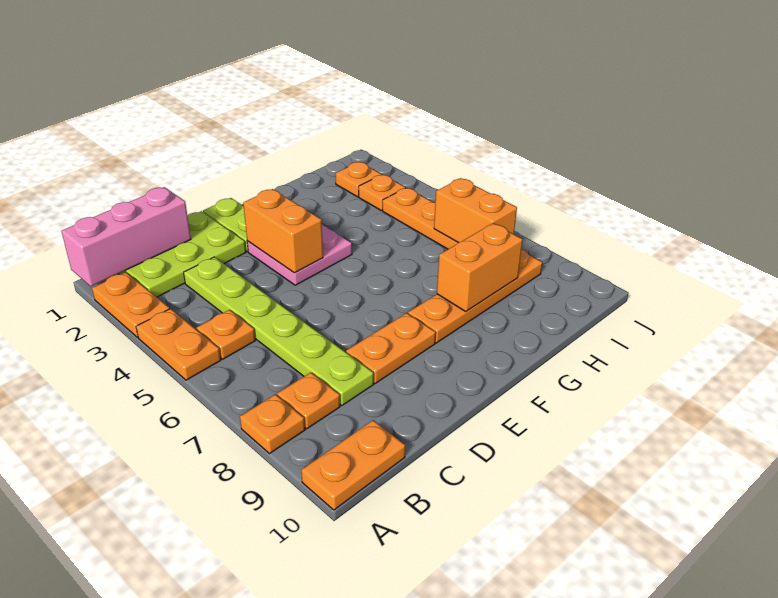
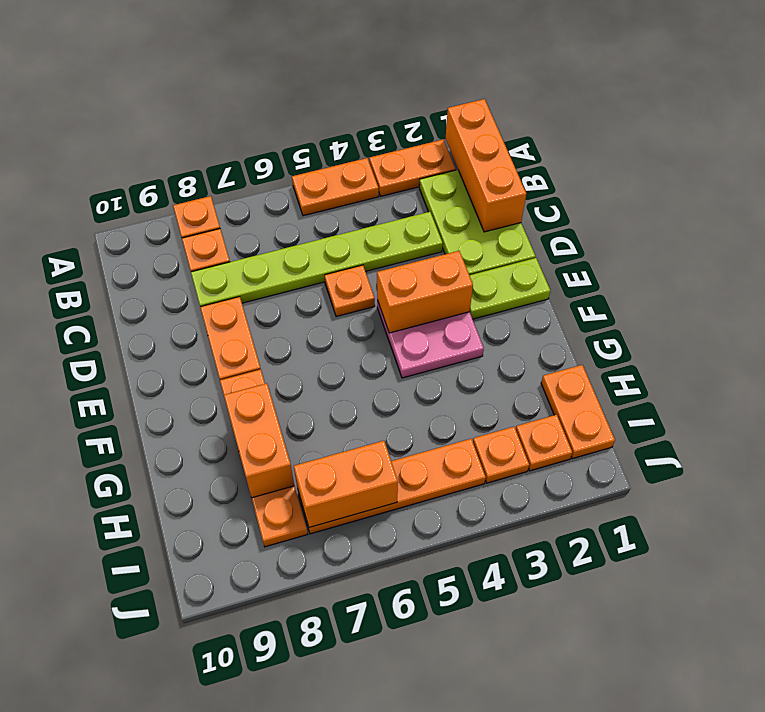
pink brick A1:C1 level 2 -> orange brick A1:C1 level 2
orange plate A10:B10 level 1 -> orange plate H1:I1 level 1
orange plate B5 level 1 -> orange plate D5 level 1

